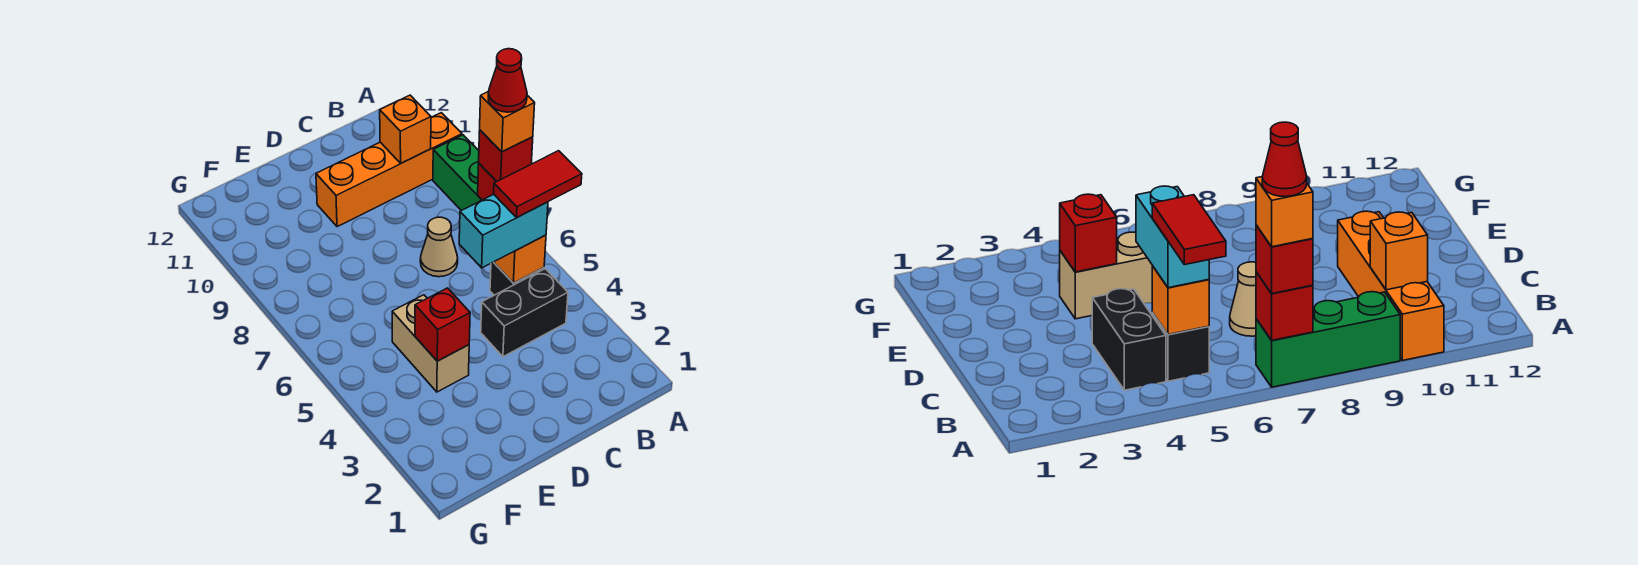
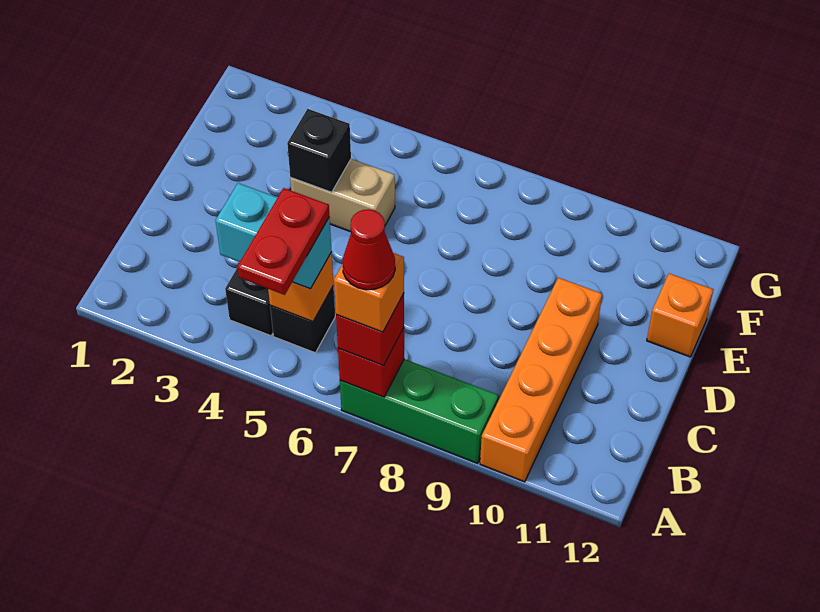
red tile A5:B5 level 4 -> red plate A5:B5 level 4
cyan brick B5:C5 level 3 -> cyan brick B4:B5 level 3
orange brick B10 level 2 -> orange brick E12 level 1
tan cone C7 level 1 -> none
red brick E4 level 2 -> black brick E4 level 2

